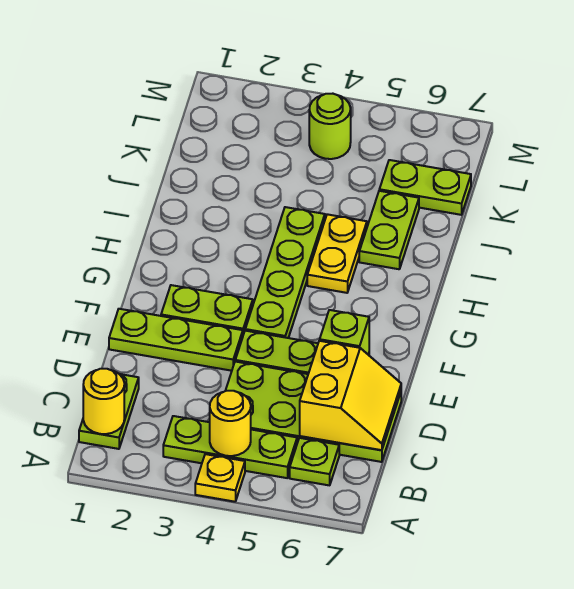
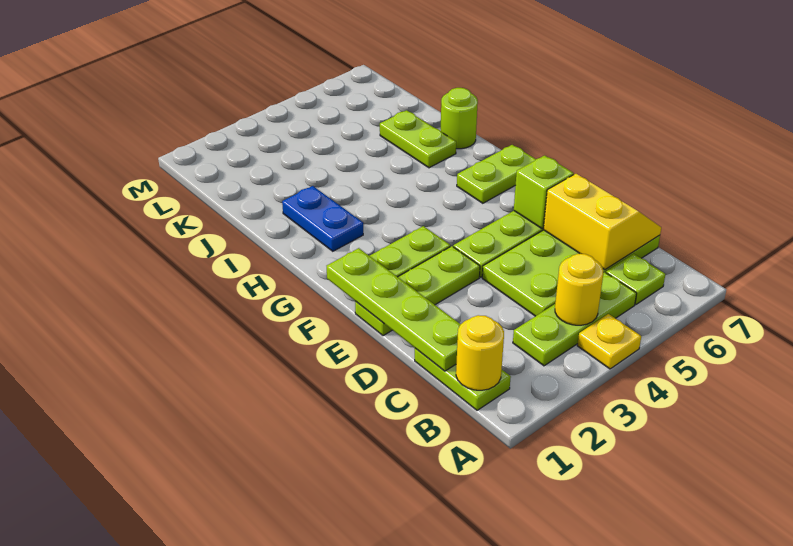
lime plate F4:I4 level 1 -> lime plate C1:F1 level 2
none -> blue plate H2:I2 level 1
yellow plate H5:I5 level 1 -> none
lime plate K6:K7 level 1 -> lime plate G6:G7 level 1
lime round brick L4 level 1 -> lime round brick I7 level 1

